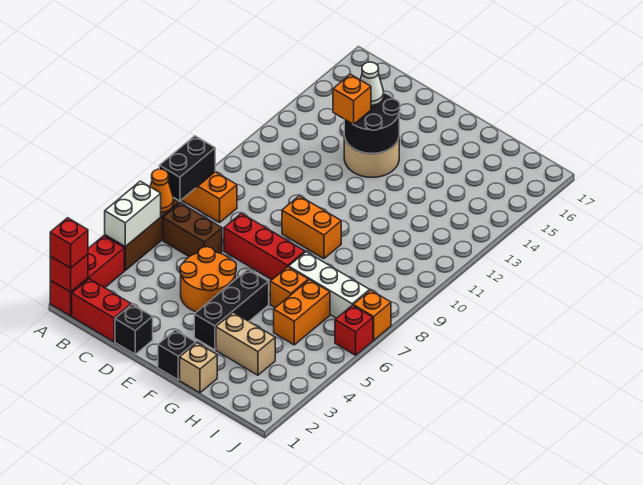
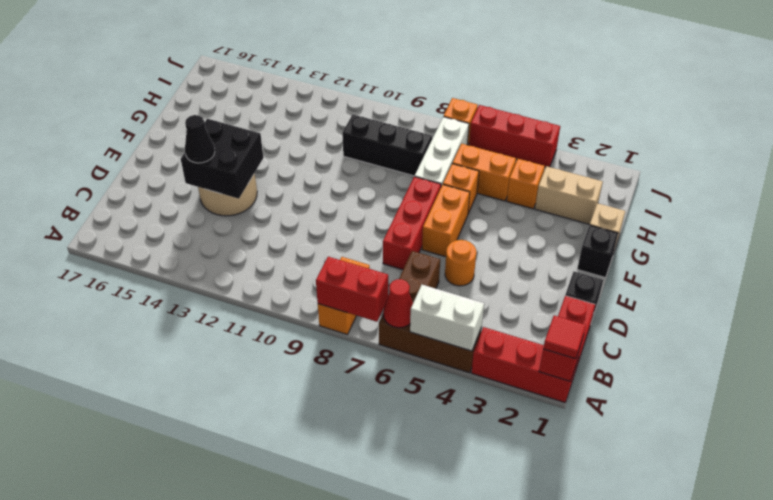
red brick A1 level 3 -> red tile A1 level 3
orange cone A6 level 2 -> red cone A6 level 2
black brick A7:A8 level 2 -> red brick A7:A8 level 2
orange round brick D4:E5 level 1 -> orange round brick D5 level 1
black round brick D13:E14 level 2 -> black brick D13:E14 level 2
orange brick D13 level 3 -> orange brick H4 level 1
white cone D14 level 3 -> black cone D14 level 3
orange brick E9:F9 level 1 -> orange brick E6:F6 level 1
black brick F3:F5 level 1 -> black brick H8:H10 level 1
tan brick G3:H3 level 1 -> tan brick H2:H3 level 1
red brick J6 level 1 -> red brick J4:J6 level 1

